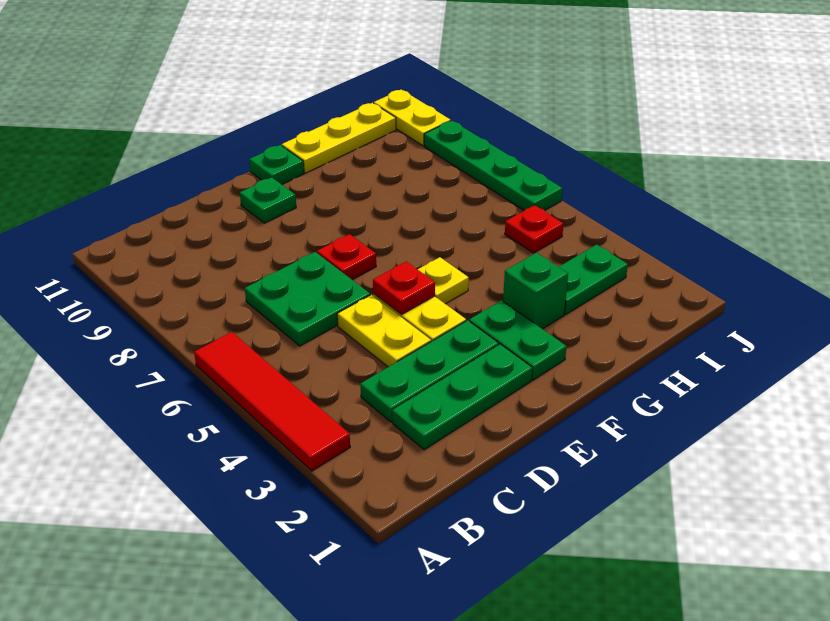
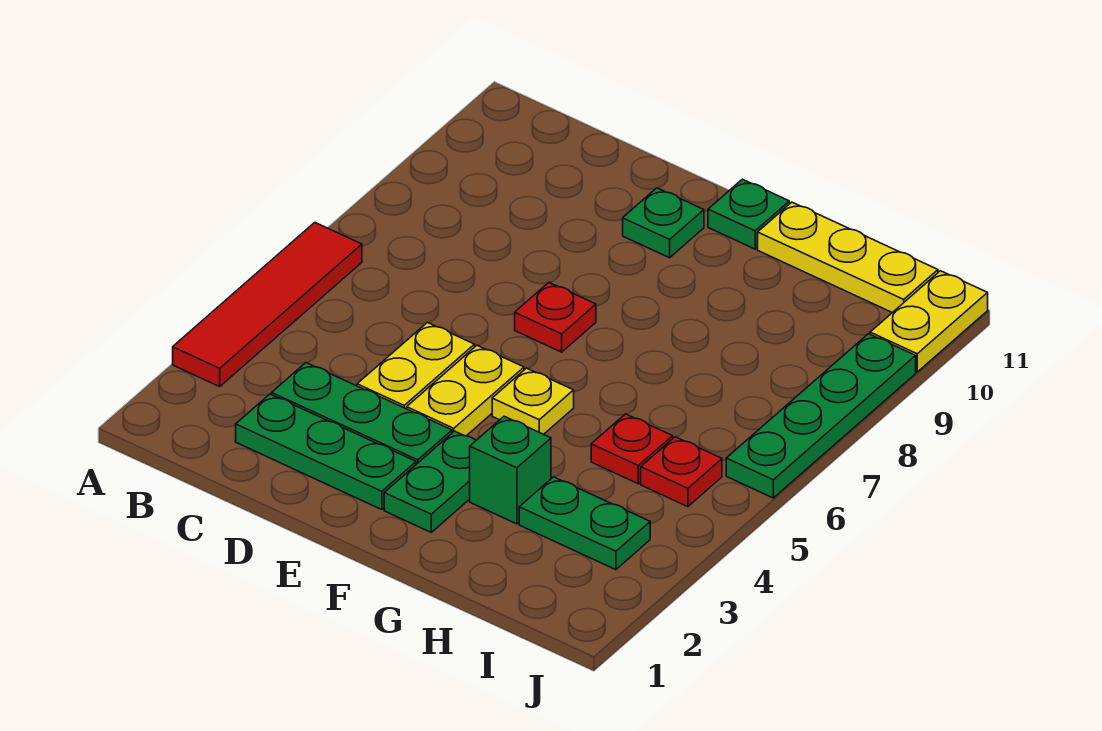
green plate C6:D7 level 1 -> none
red plate E5 level 2 -> red plate H5 level 1

